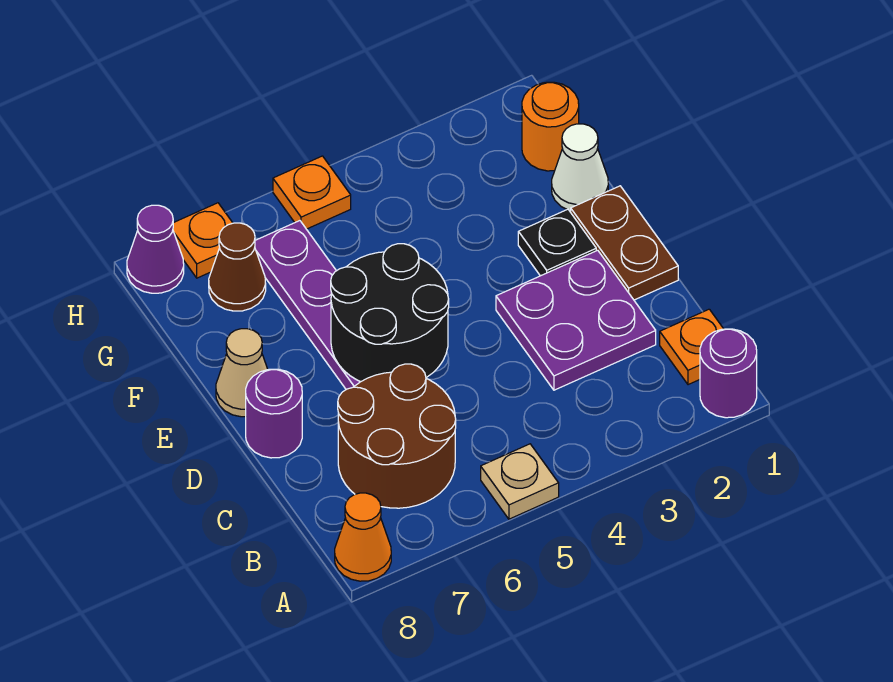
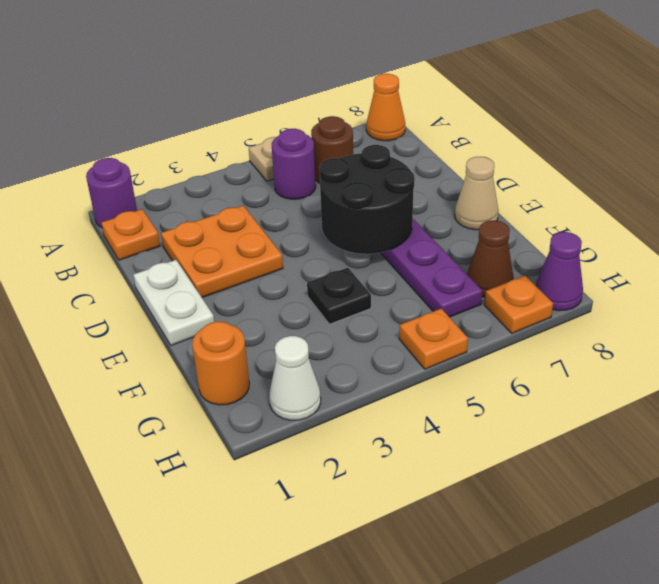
brown round brick B6:C7 level 1 -> brown round brick B6 level 1
purple plate C2:D3 level 1 -> orange plate C2:D3 level 1
brown plate D1:E1 level 1 -> white plate D1:E1 level 1
purple round brick D8 level 1 -> purple round brick B5 level 1
black plate E2 level 1 -> black plate F4 level 1
white cone F1 level 1 -> white cone H2 level 1

